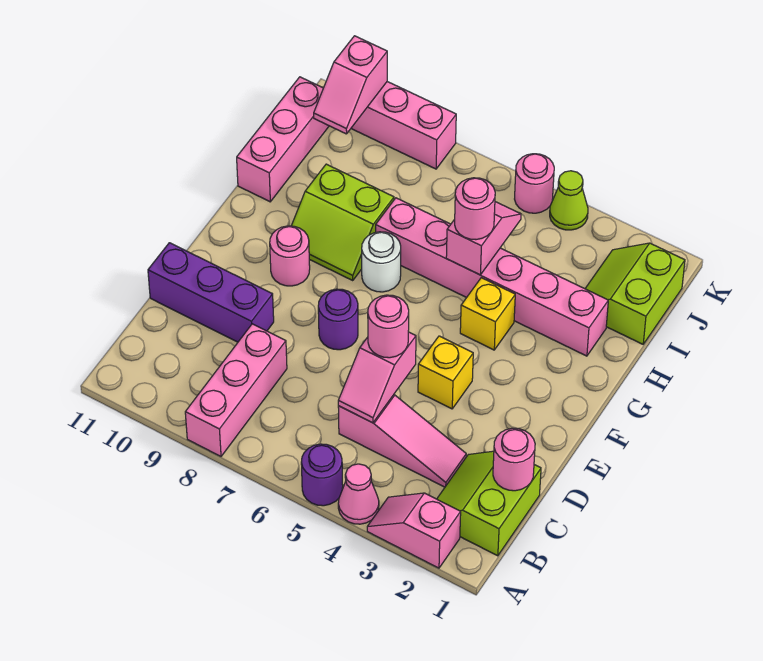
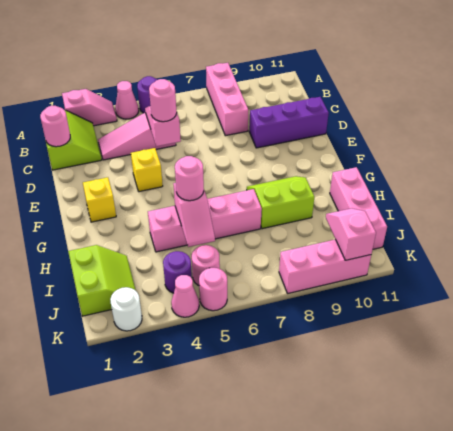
purple round brick E7 level 1 -> purple round brick J4 level 1
pink round brick F9 level 1 -> pink round brick J5 level 1
yellow brick G4 level 1 -> yellow brick F2 level 1
white round brick G7 level 1 -> white round brick K2 level 1
pink brick H2:H7 level 1 -> pink brick H4:H7 level 1
lime cone K4 level 1 -> pink cone K4 level 1

